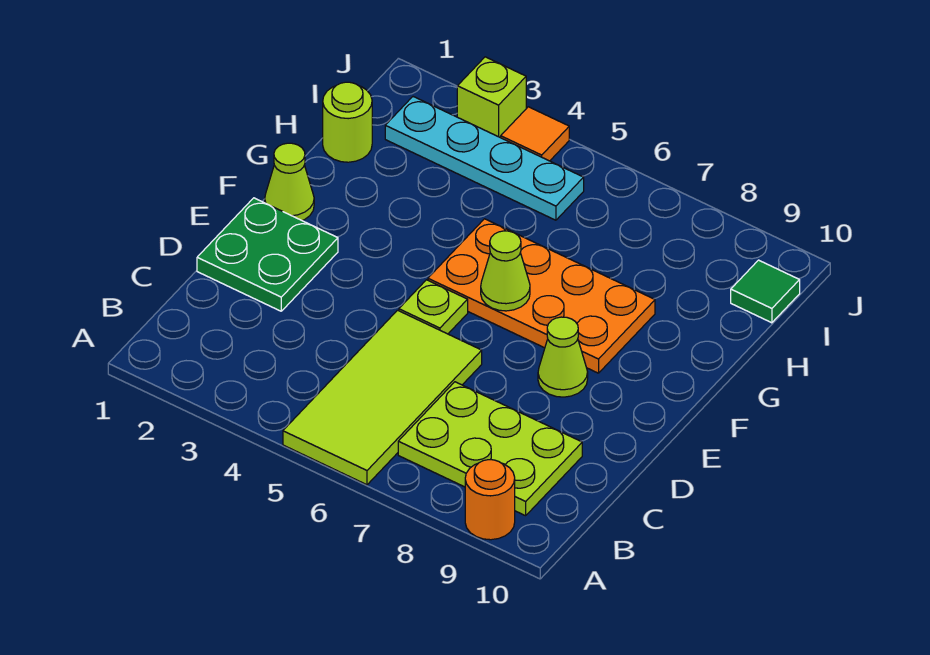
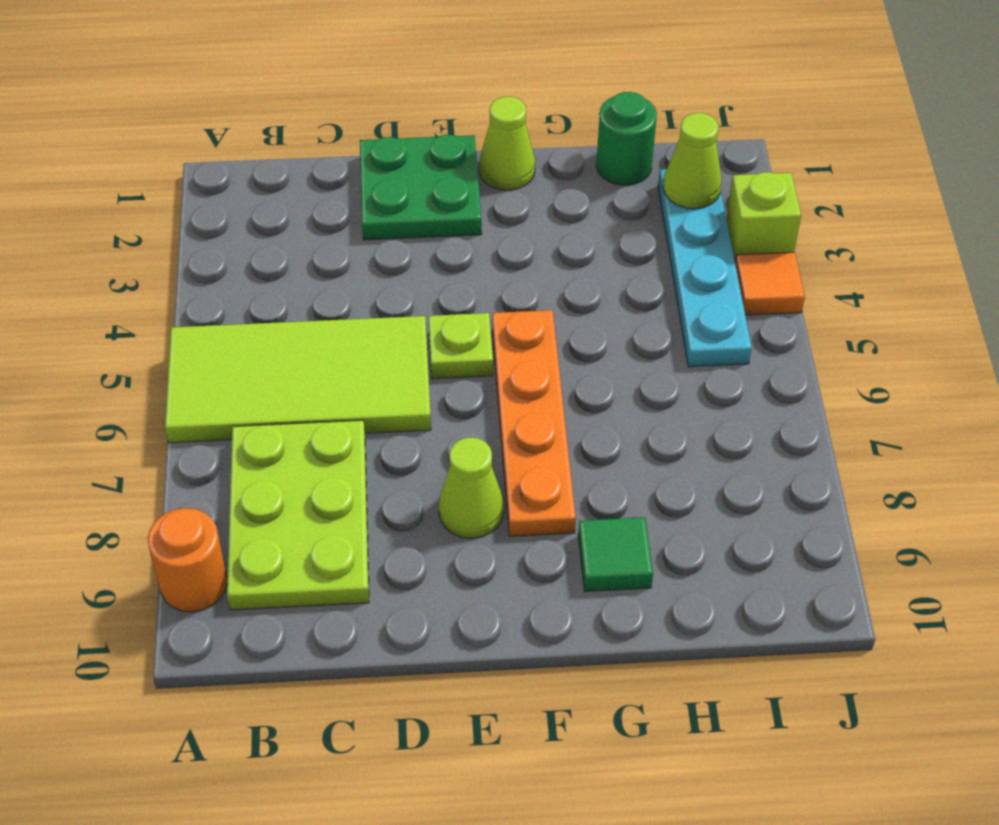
orange plate F5:G8 level 1 -> orange plate F5:F8 level 1
lime cone F6 level 2 -> lime cone I2 level 2
lime round brick H1 level 1 -> green round brick H1 level 1
green tile I10 level 1 -> green tile G9 level 1

